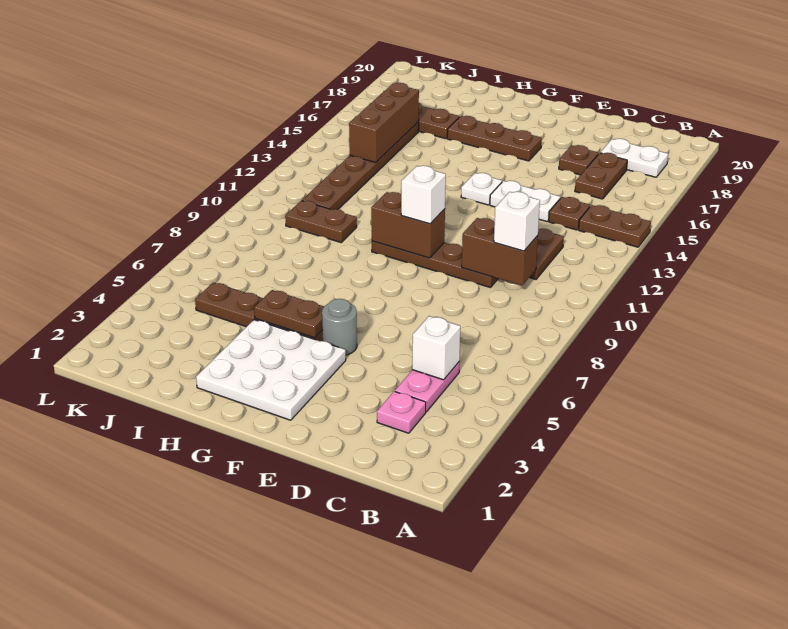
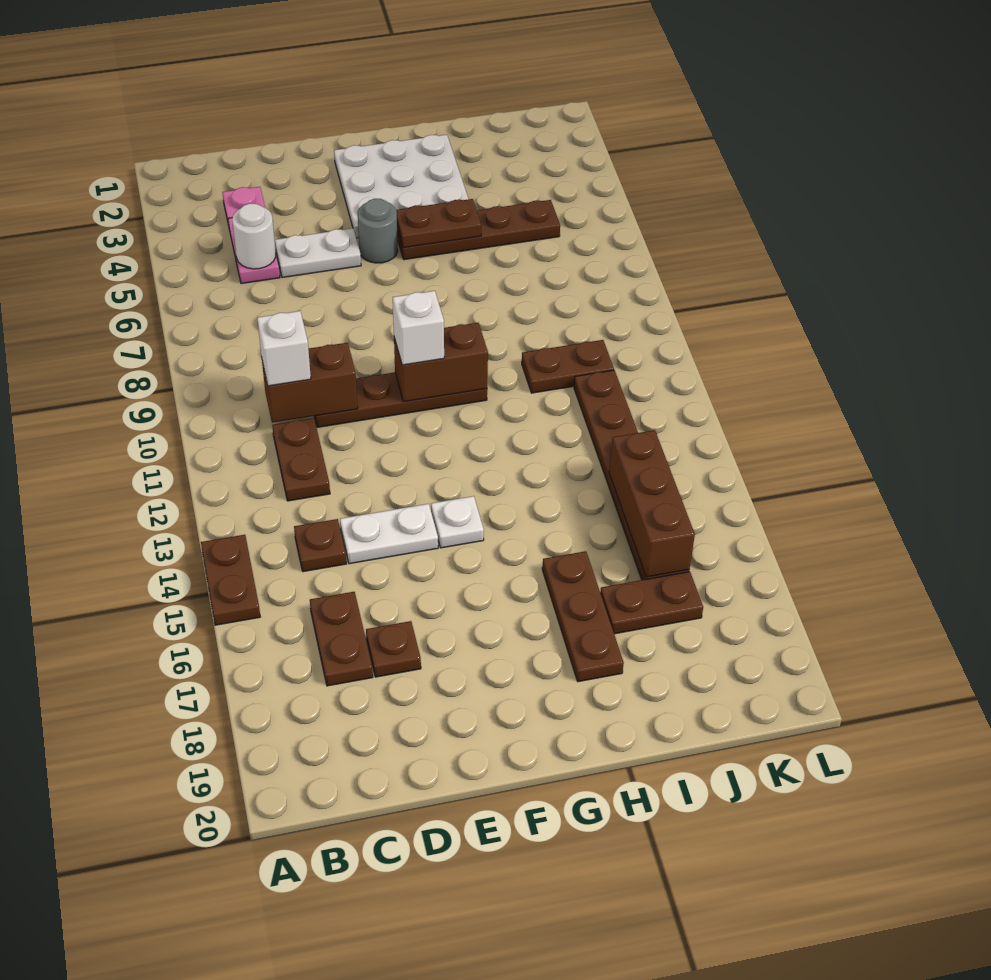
brown plate A14:B14 level 1 -> brown plate A14:A15 level 1
white plate B18:C18 level 1 -> white plate D5:E5 level 1
white brick C5 level 2 -> white round brick C5 level 2
brown plate F17:H17 level 1 -> brown plate H16:H18 level 1

